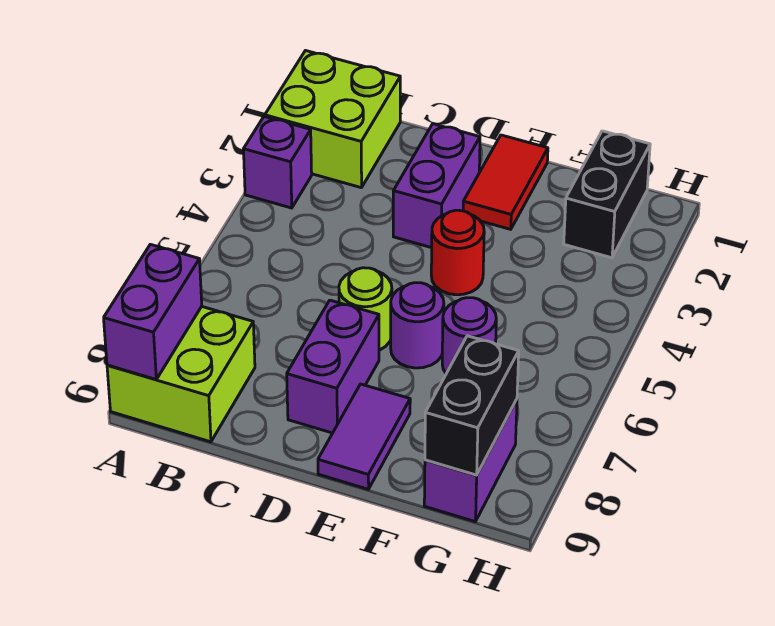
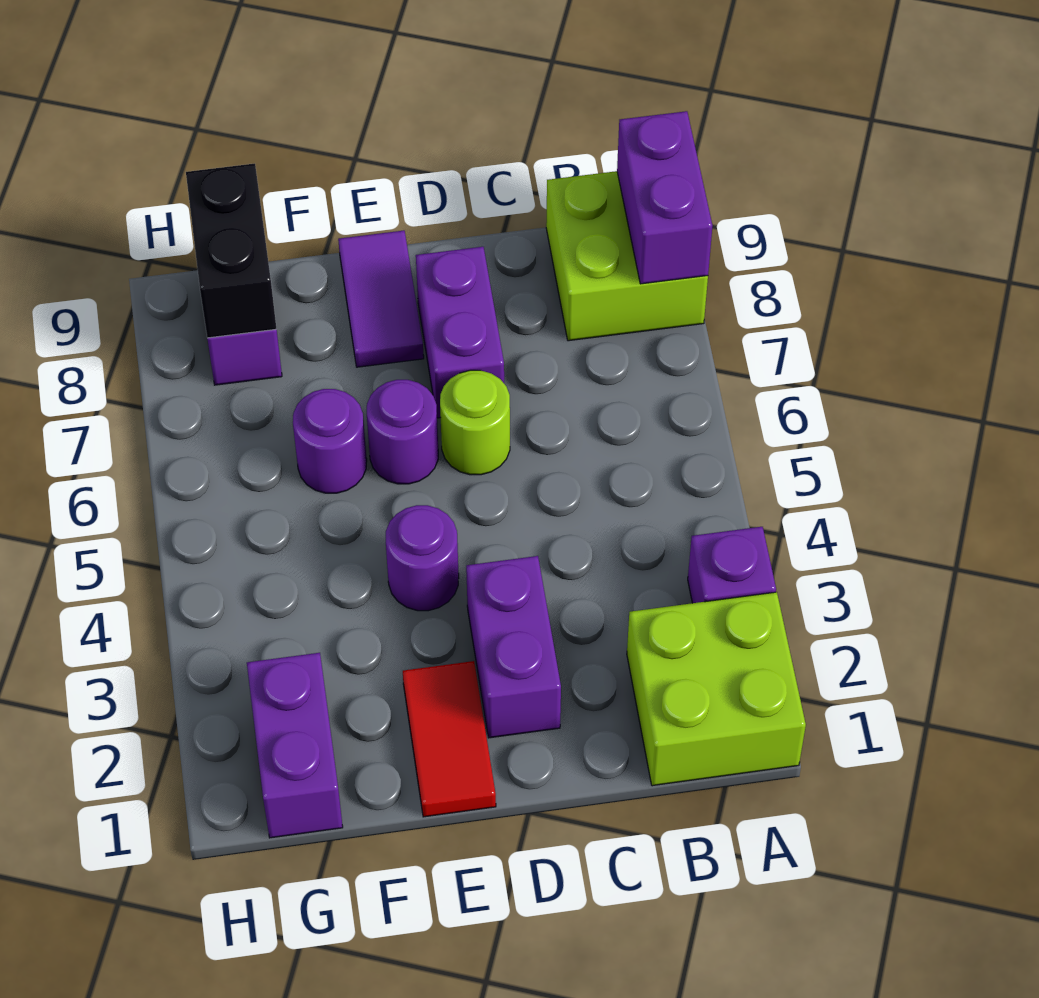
red round brick E4 level 1 -> purple round brick E4 level 1
black brick G1:G2 level 1 -> purple brick G1:G2 level 1

